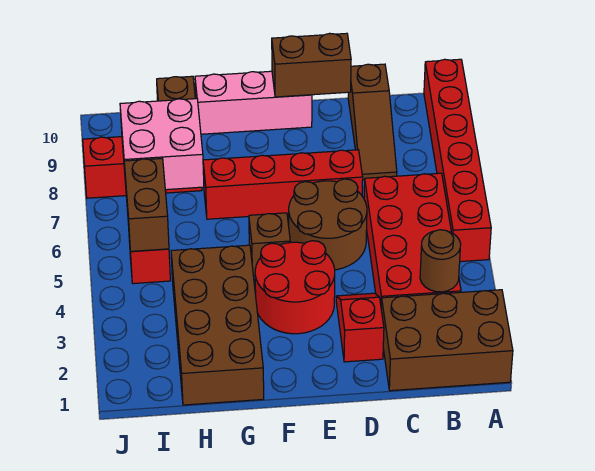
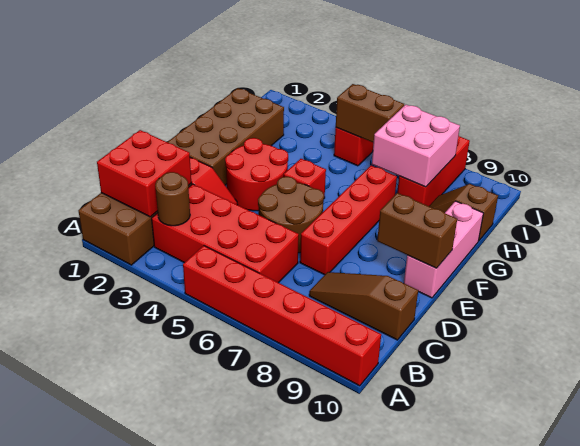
none -> red brick B1:C2 level 2
brown brick D10:E10 level 2 -> brown brick E9:E10 level 2
brown brick F5 level 1 -> red brick F5 level 1
brown brick G1:H4 level 1 -> brown brick E1:H2 level 1

